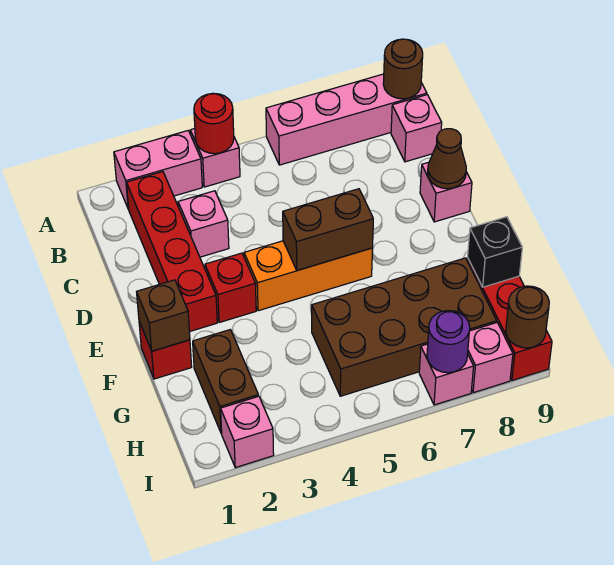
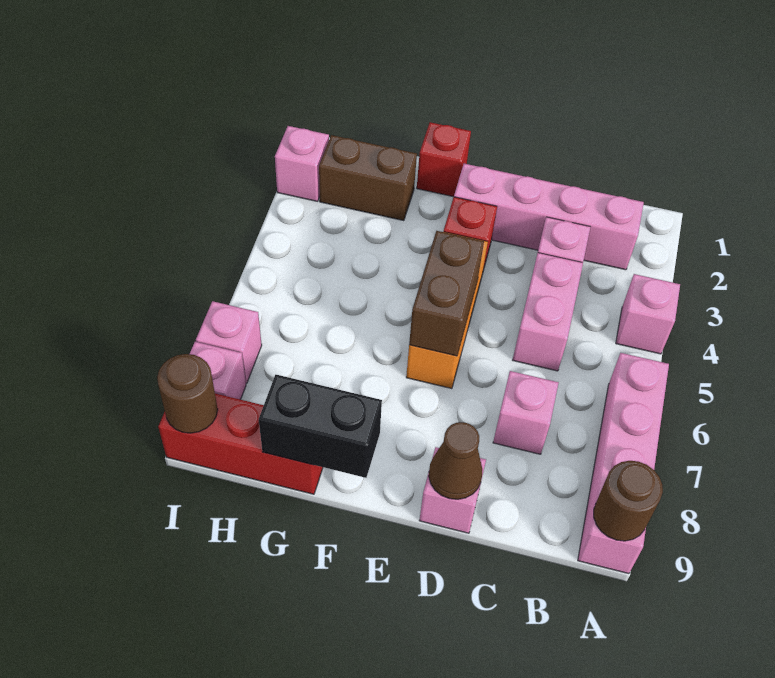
pink brick A2:A3 level 1 -> pink brick C4:C5 level 1
red round brick A4 level 2 -> none
red brick B2:E2 level 1 -> pink brick B2:E2 level 1
pink brick B9 level 1 -> pink brick C7 level 1
brown brick F1 level 2 -> none
brown brick G5:H8 level 1 -> none
black brick G9 level 2 -> black brick F9:G9 level 2
purple round brick I7 level 2 -> none

